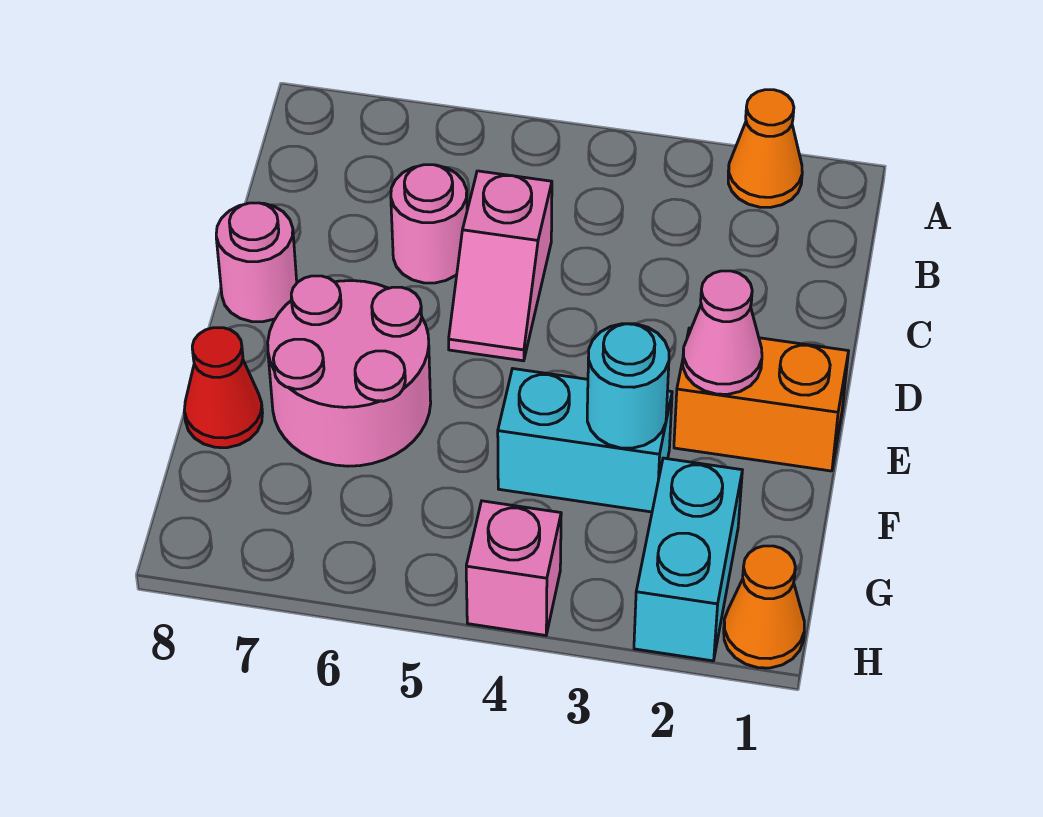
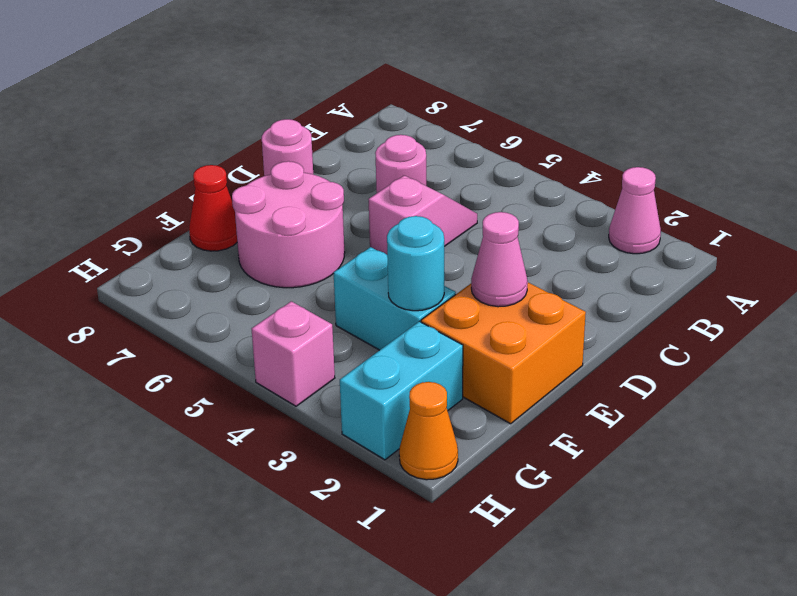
orange cone A2 level 1 -> pink cone A2 level 1
pink slope C5:D5 level 1 top C -> pink slope C5:D5 level 1 top D
orange brick E1:E2 level 1 -> orange brick E1:F2 level 1

